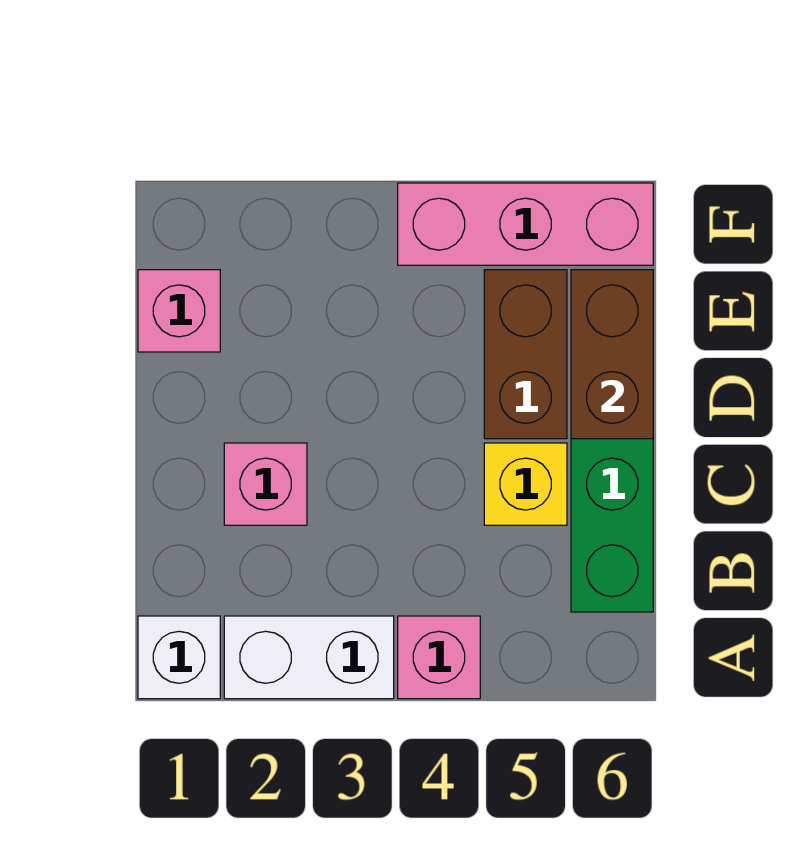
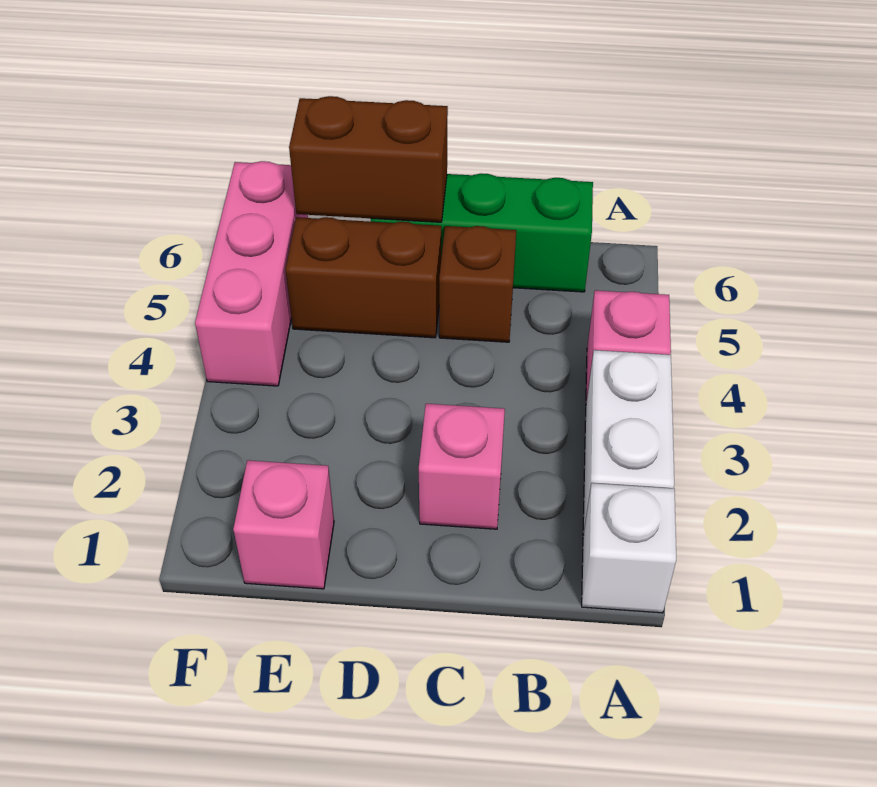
yellow brick C5 level 1 -> brown brick C5 level 1

